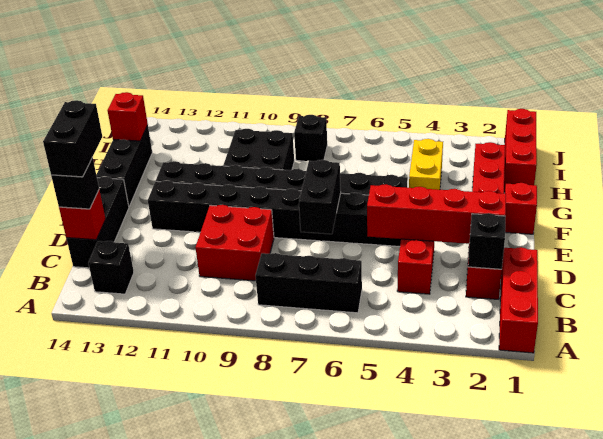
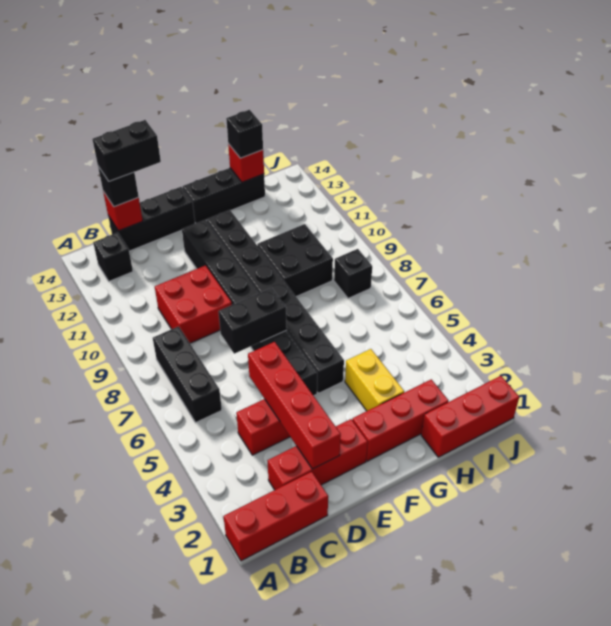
black brick C2 level 2 -> black brick H14 level 3
red brick F1 level 1 -> none
yellow brick G4:H4 level 1 -> yellow brick G3:G4 level 1

